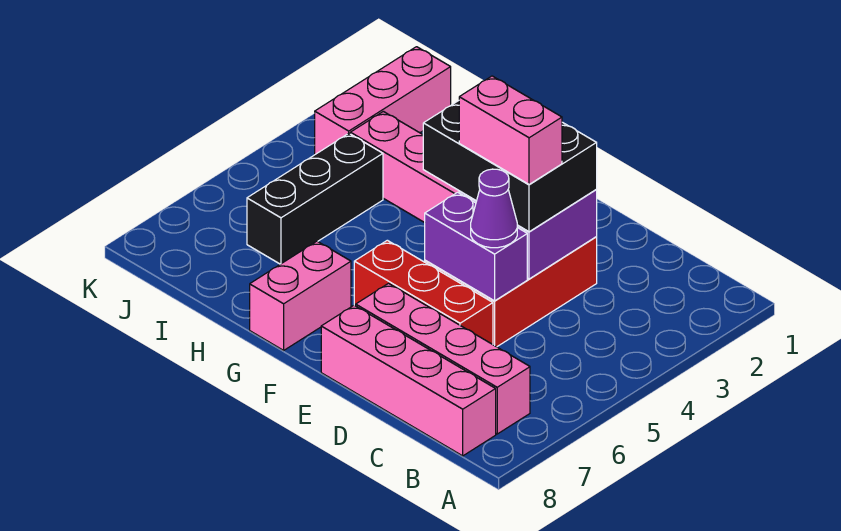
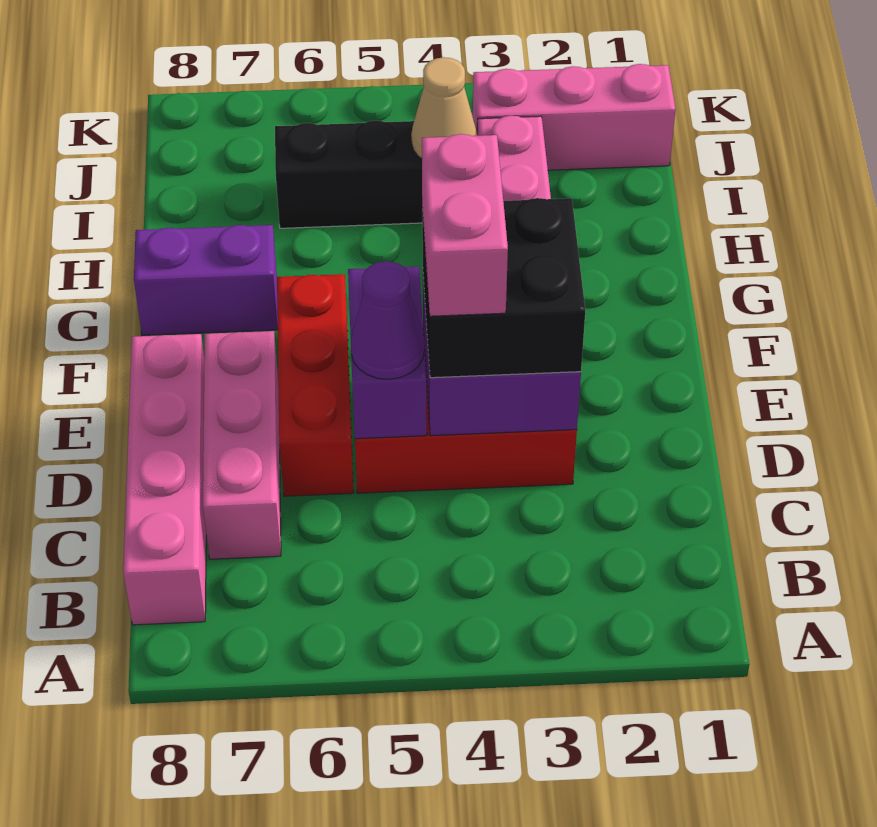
pink brick B7:E7 level 1 -> pink brick C7:E7 level 1
black brick D3:F4 level 3 -> black brick D3:E4 level 3
pink brick G7:G8 level 1 -> purple brick G7:G8 level 1
none -> tan cone I4 level 2

